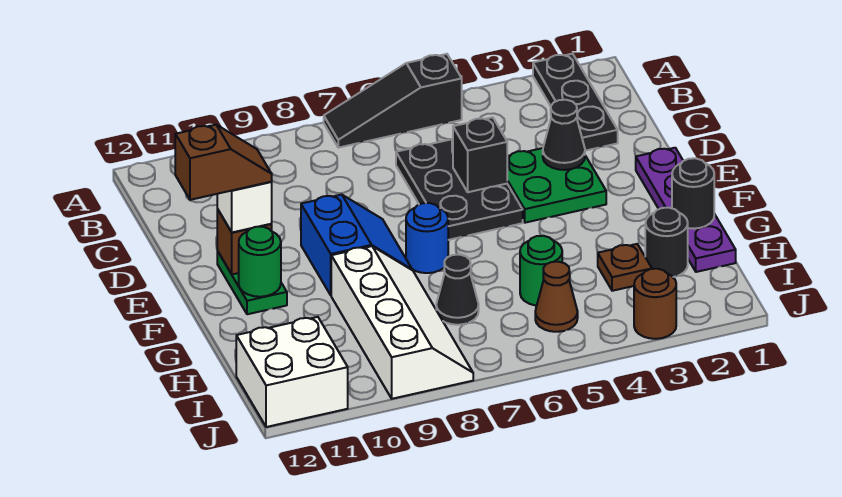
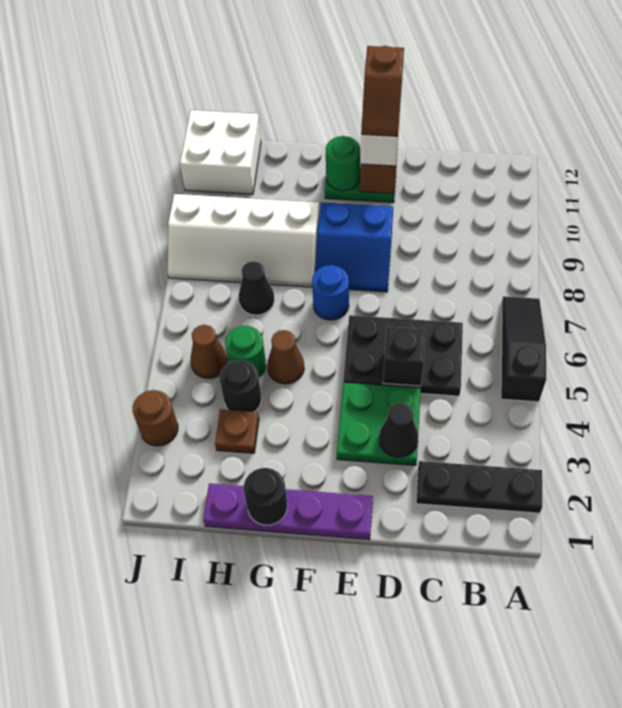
none -> brown cone G5 level 1
black round brick H2 level 1 -> black round brick H4 level 1

